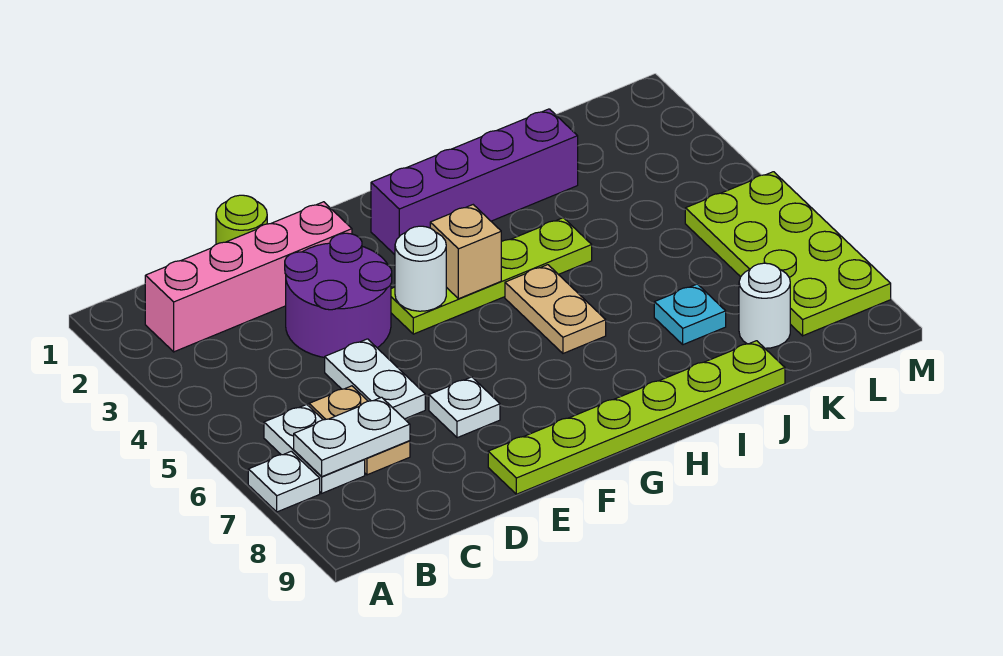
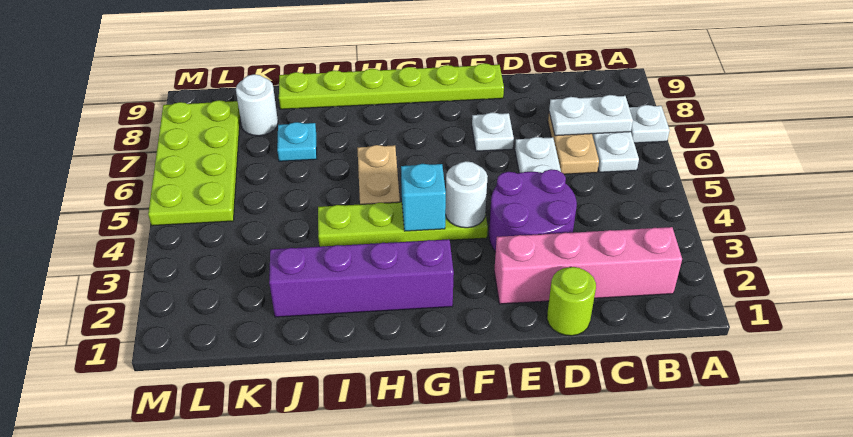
tan brick G4 level 2 -> cyan brick G4 level 2

